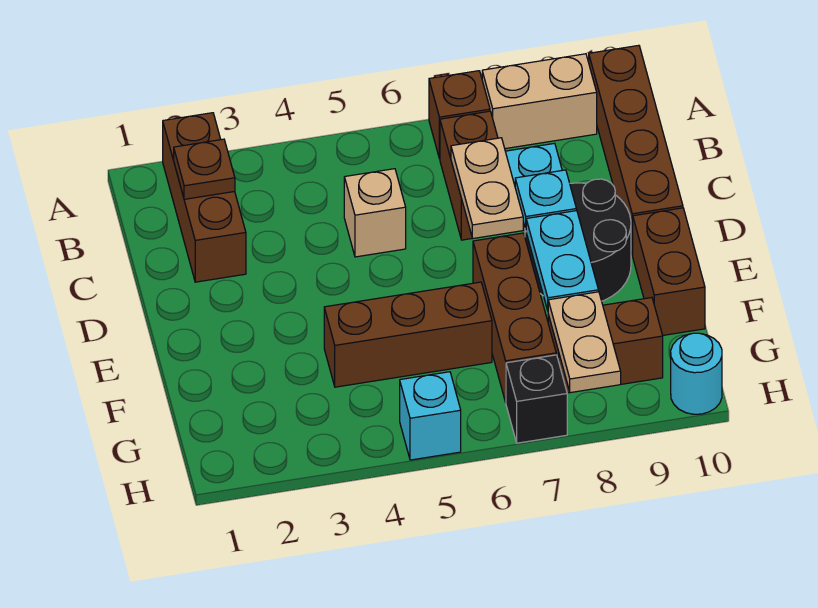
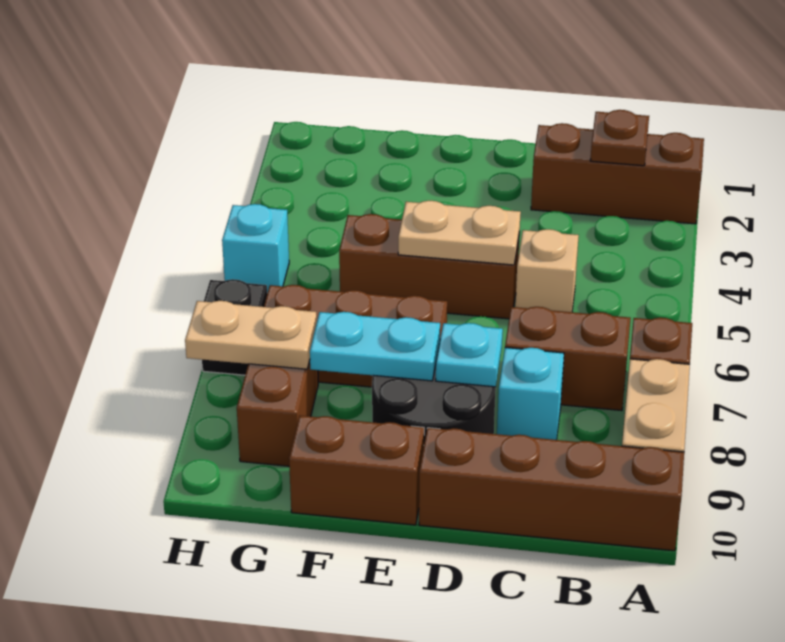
tan plate C7:D7 level 2 -> tan plate D5:E5 level 2
brown brick F4:F6 level 1 -> brown brick D5:F5 level 1
cyan round brick H10 level 1 -> none

